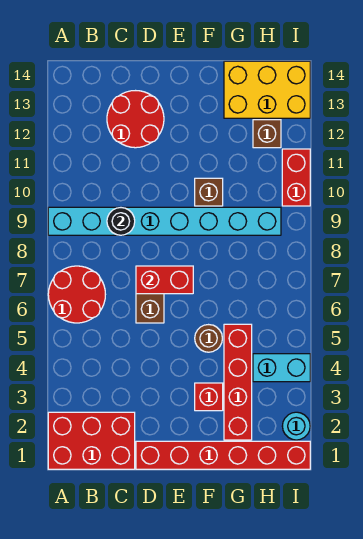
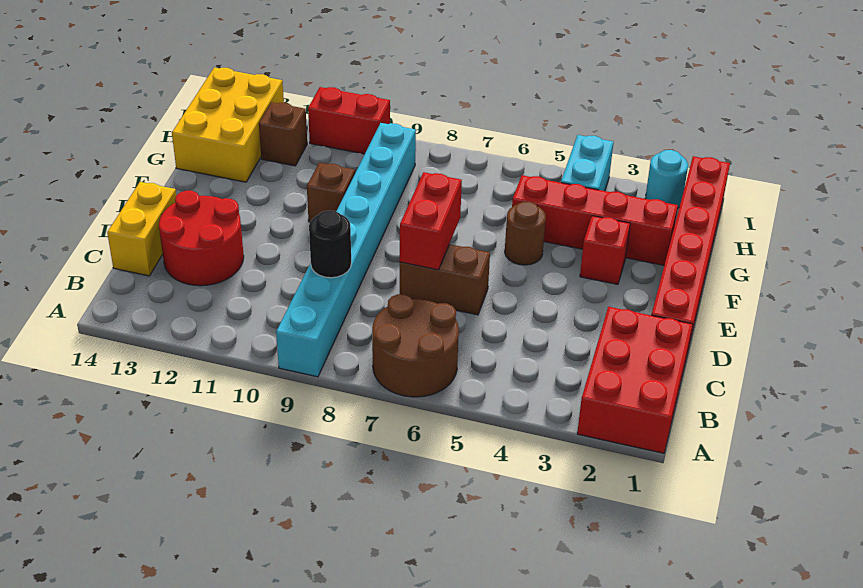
red round brick A6:B7 level 1 -> brown round brick A6:B7 level 1
none -> yellow brick C14:D14 level 1

